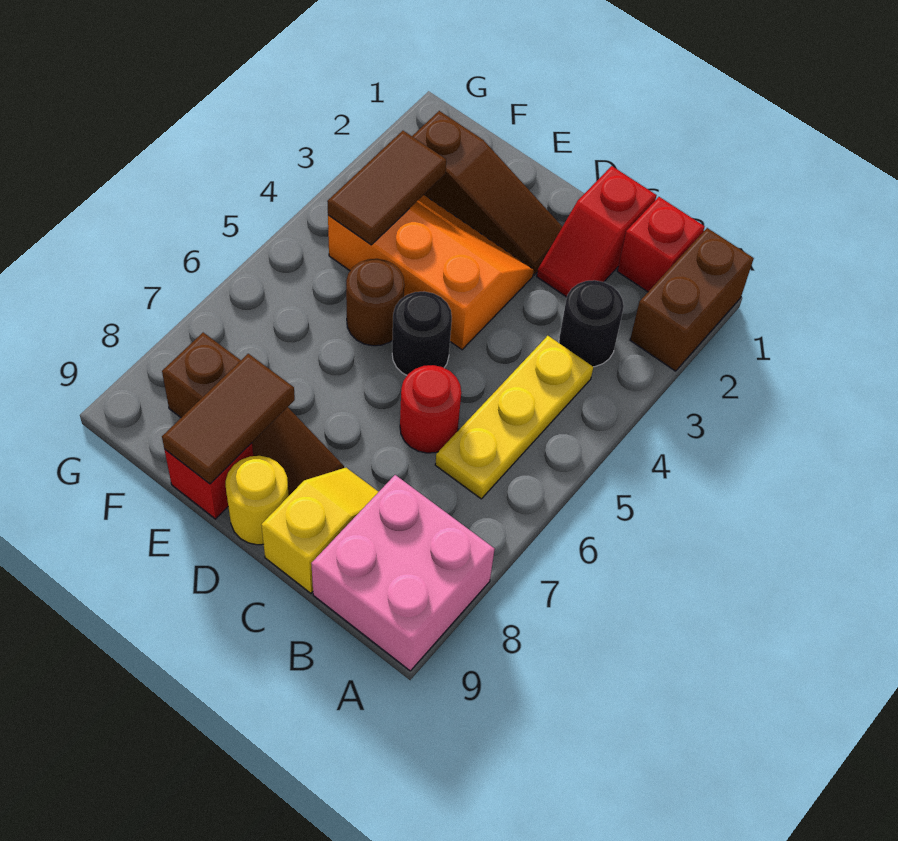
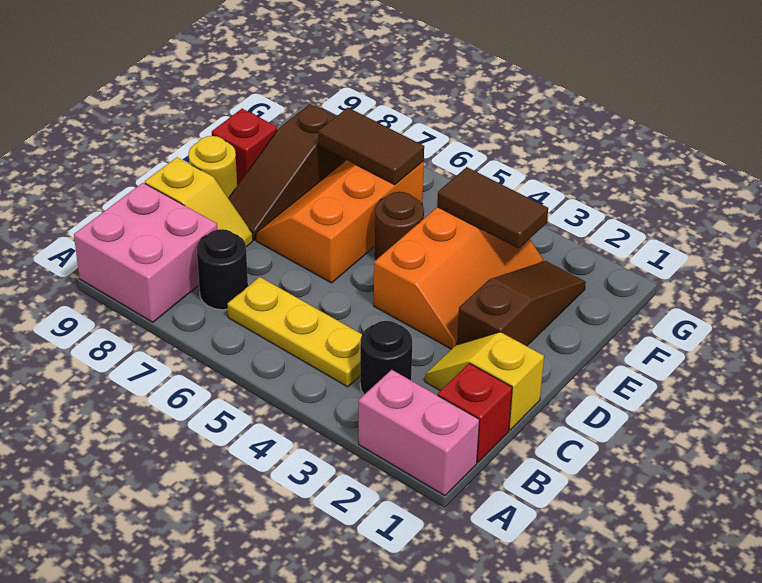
brown brick A1:A2 level 1 -> pink brick A1:A2 level 1
red slope C1:C2 level 1 top 1 -> yellow slope C1:C2 level 1 top 1
red round brick C6 level 1 -> none
brown slope D2:F2 level 1 top F -> brown slope D2:F2 level 1 top D
black round brick D5 level 1 -> black round brick B7 level 1
none -> orange slope D6:F7 level 1 top 6
brown tile E8:E9 level 2 -> brown tile F6:F7 level 2

